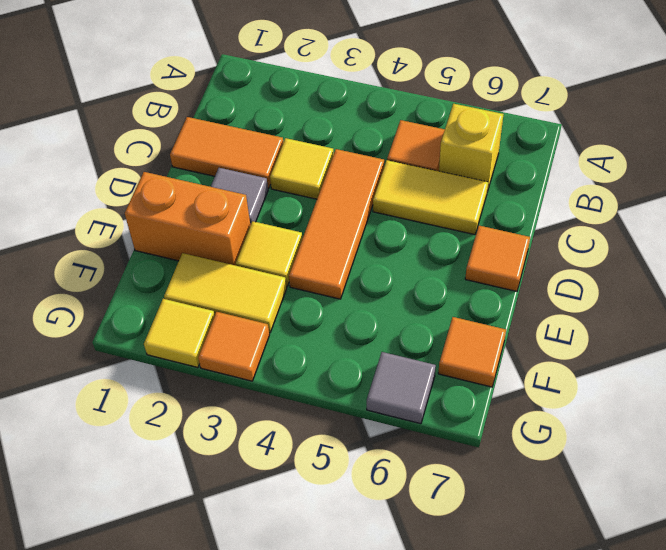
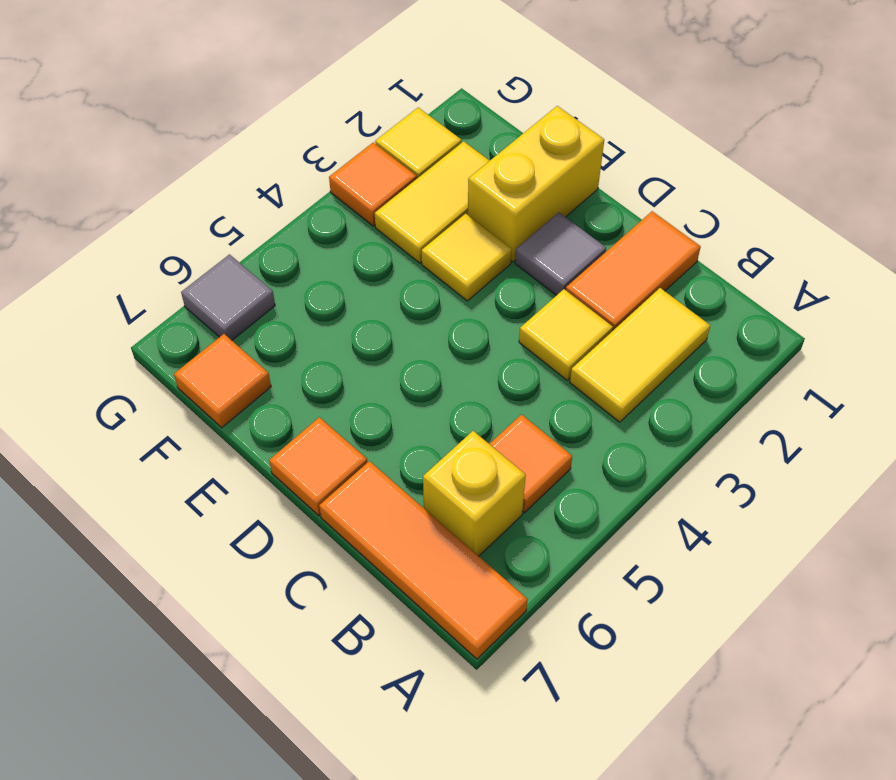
orange tile C4:E4 level 1 -> orange tile A7:C7 level 1
yellow tile C5:C6 level 1 -> yellow tile B2:B3 level 1
orange brick E1:E2 level 1 -> yellow brick E1:E2 level 1

